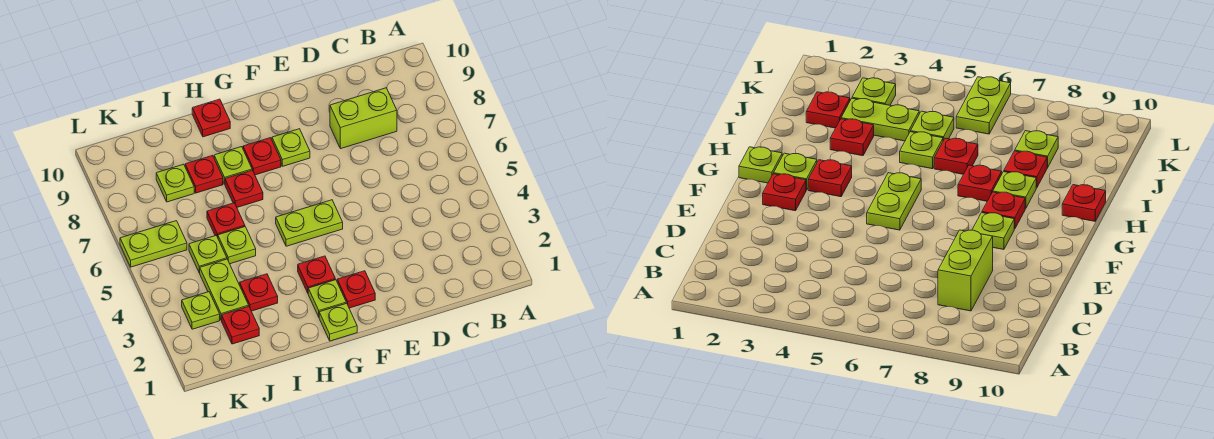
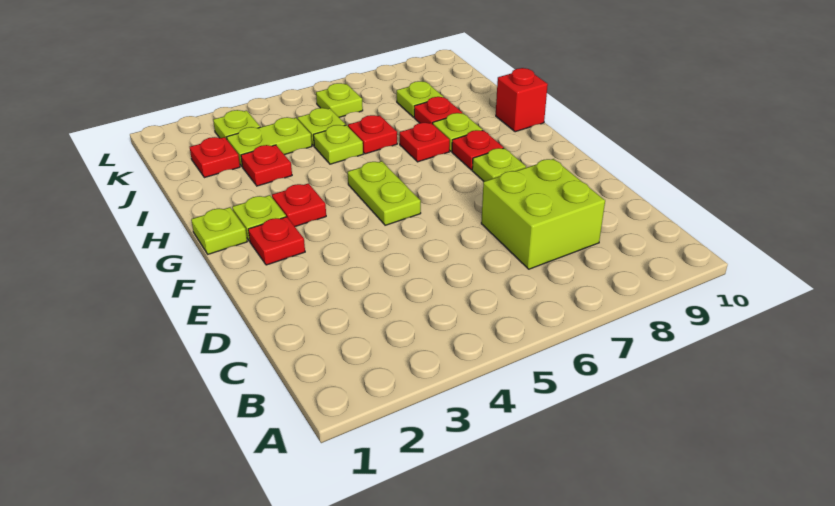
lime brick C8:D8 level 1 -> lime brick C7:D8 level 1
red plate H10 level 1 -> red brick H10 level 1
lime plate K6:L6 level 1 -> lime plate K6 level 1

